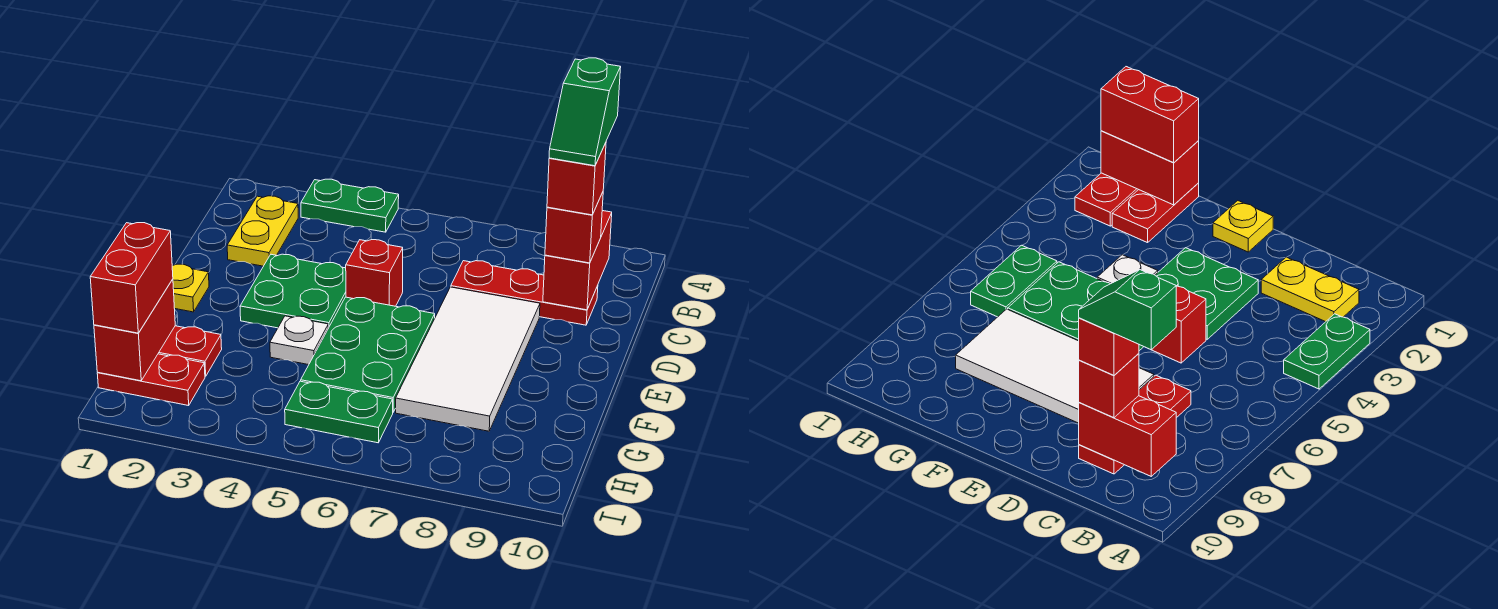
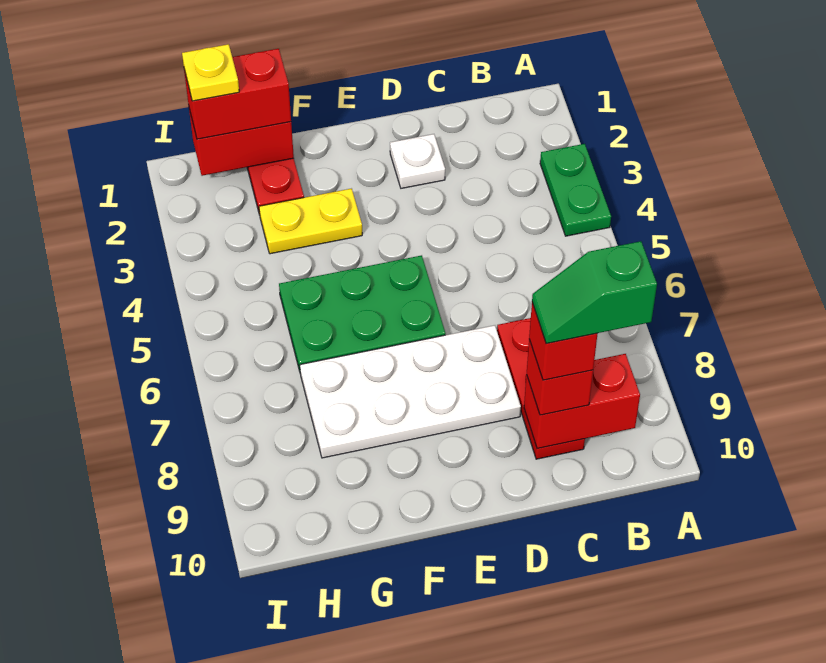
yellow plate B2:C2 level 1 -> yellow plate F3:G3 level 1
green plate D3:E4 level 1 -> none
red brick D5 level 1 -> none
white tile D7:G8 level 1 -> white plate D7:G8 level 1
yellow plate E1 level 1 -> yellow plate H1 level 4
white plate F4 level 1 -> white plate D2 level 1
red plate H1:H2 level 1 -> none
green plate H5:H6 level 1 -> none

